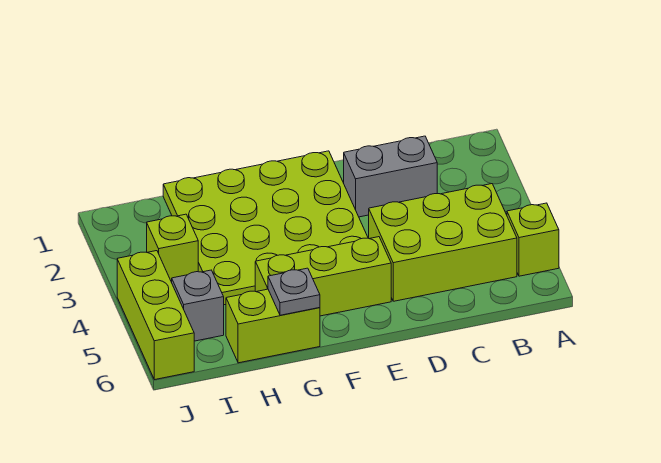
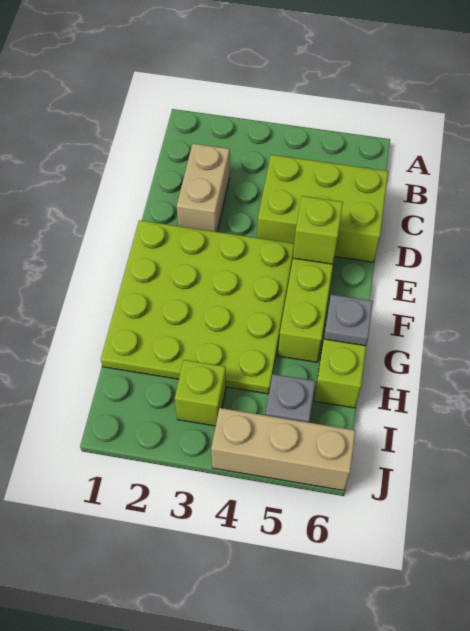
lime brick A5 level 1 -> lime brick E5 level 2
lime brick B4:D5 level 1 -> lime brick C4:D6 level 1
grey brick C2:D2 level 1 -> tan brick C2:D2 level 1
lime brick J4:J6 level 1 -> tan brick J4:J6 level 1

